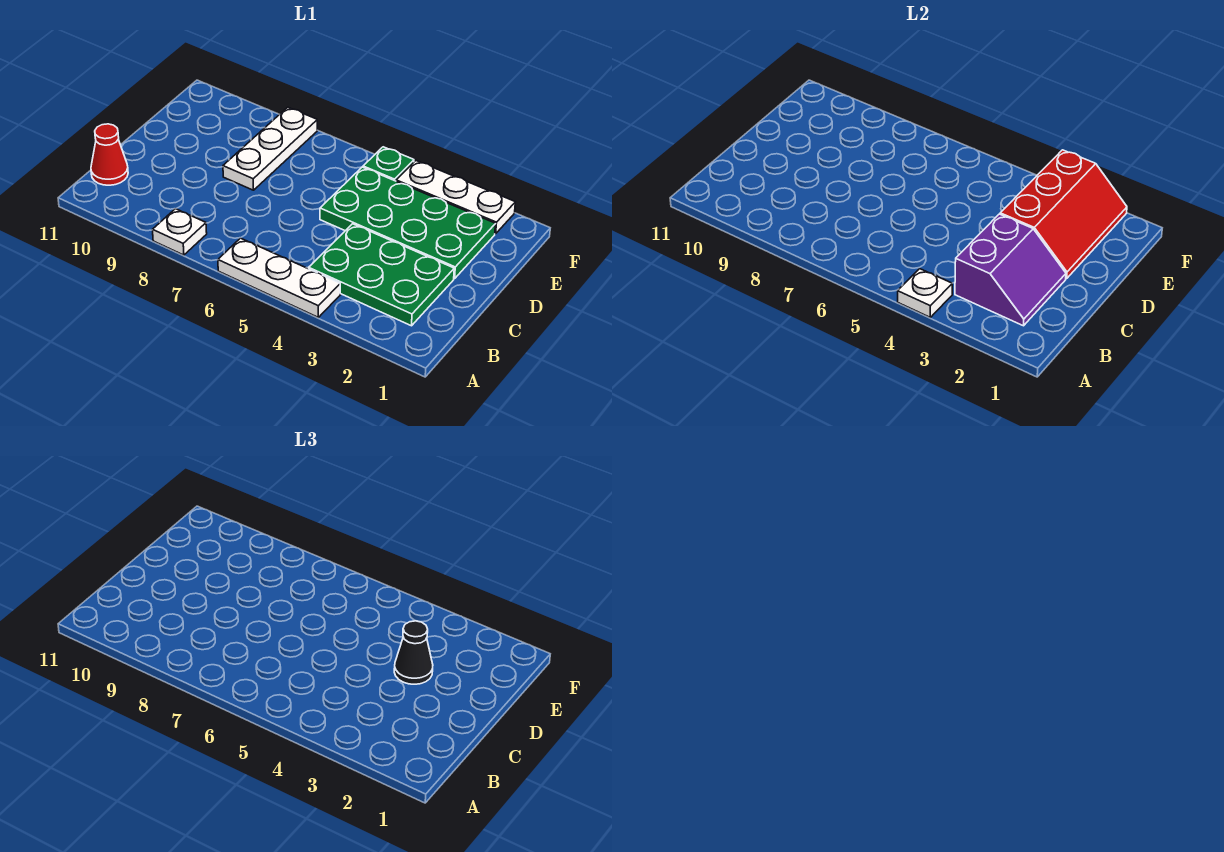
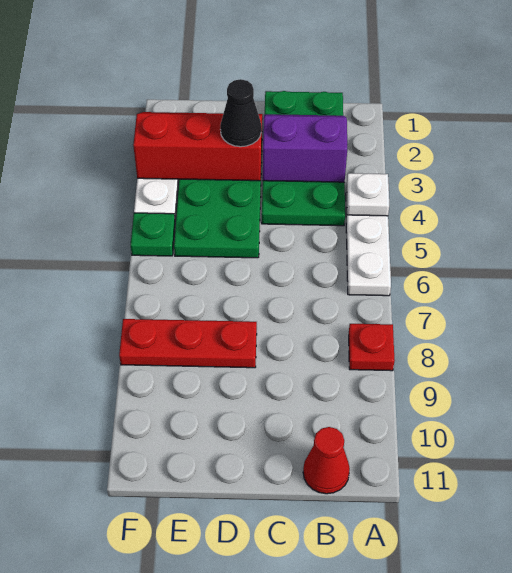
white plate A8 level 1 -> red plate A8 level 1
green plate B2:C4 level 1 -> green plate B1:C4 level 1
white plate D8:F8 level 1 -> red plate D8:F8 level 1

